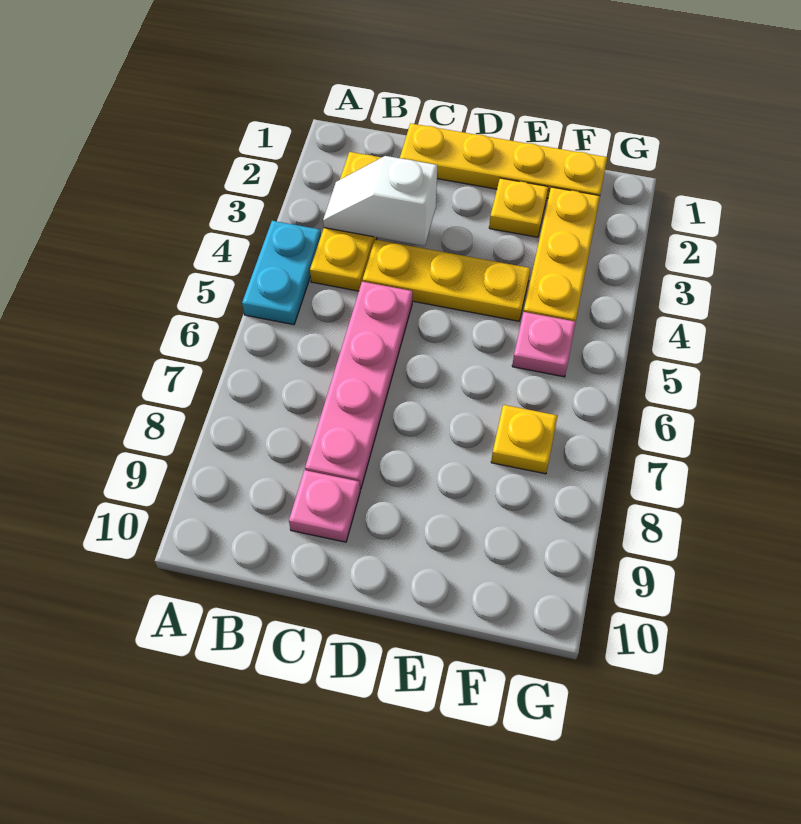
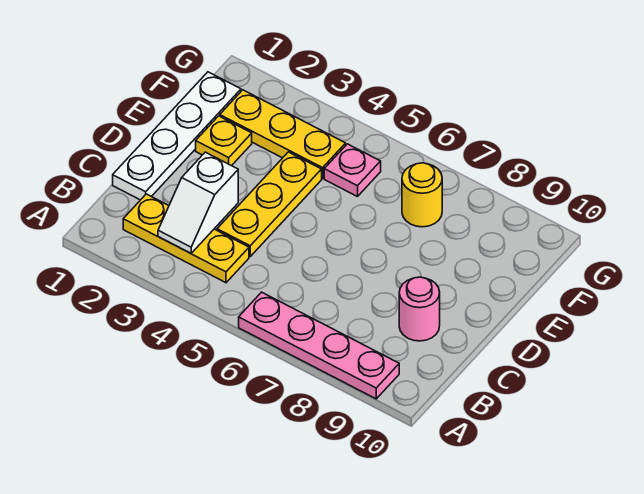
cyan plate A4:A5 level 1 -> none
yellow plate C1:F1 level 1 -> white plate C1:F1 level 1
pink plate C5:C8 level 1 -> pink plate A6:A9 level 1
pink plate C9 level 1 -> pink round brick C9 level 1
yellow plate F7 level 1 -> yellow round brick F7 level 1

